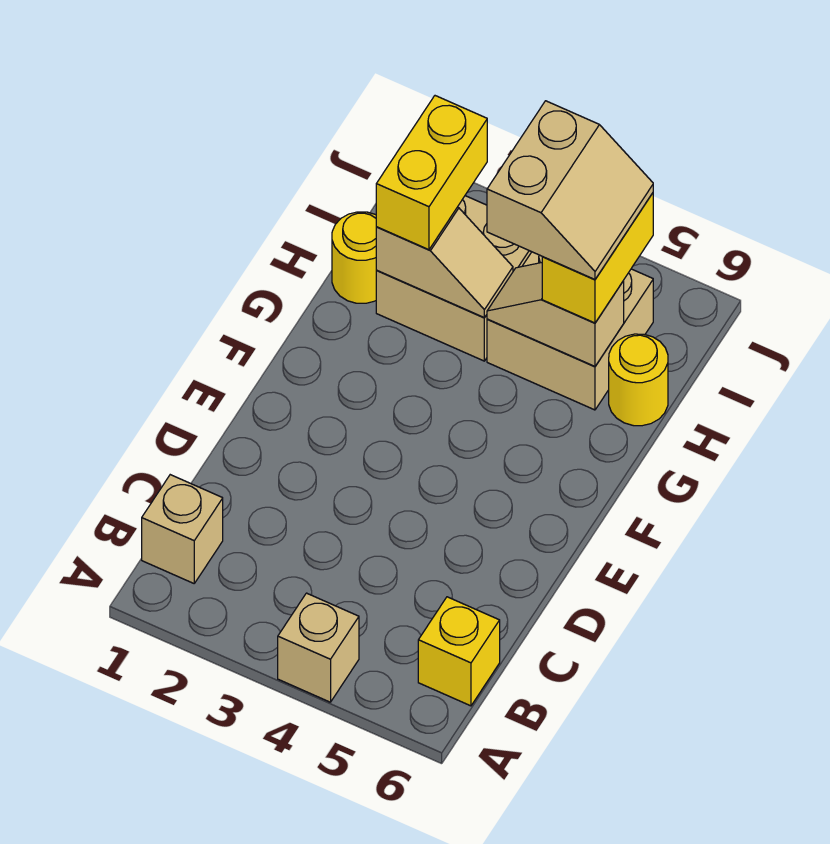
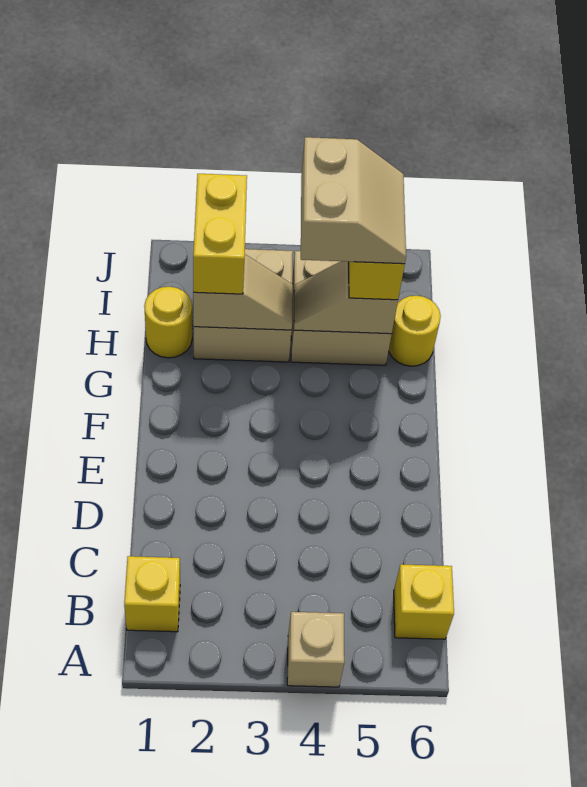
tan brick B1 level 1 -> yellow brick B1 level 1

